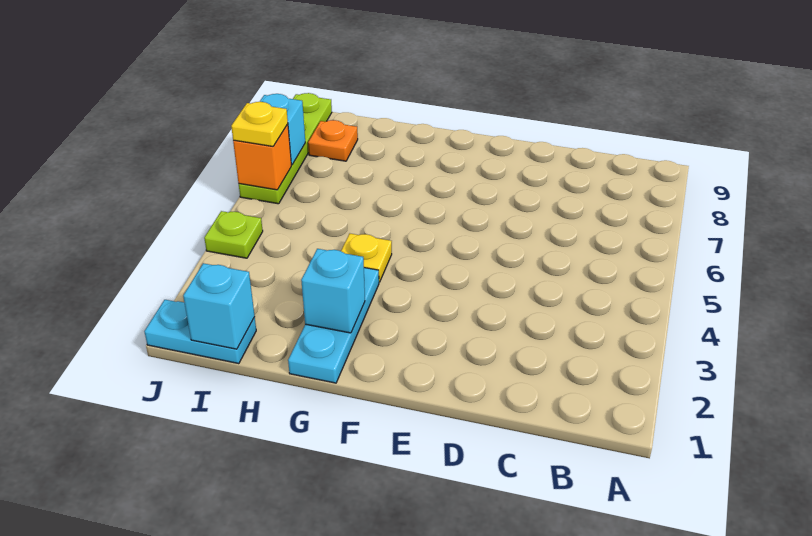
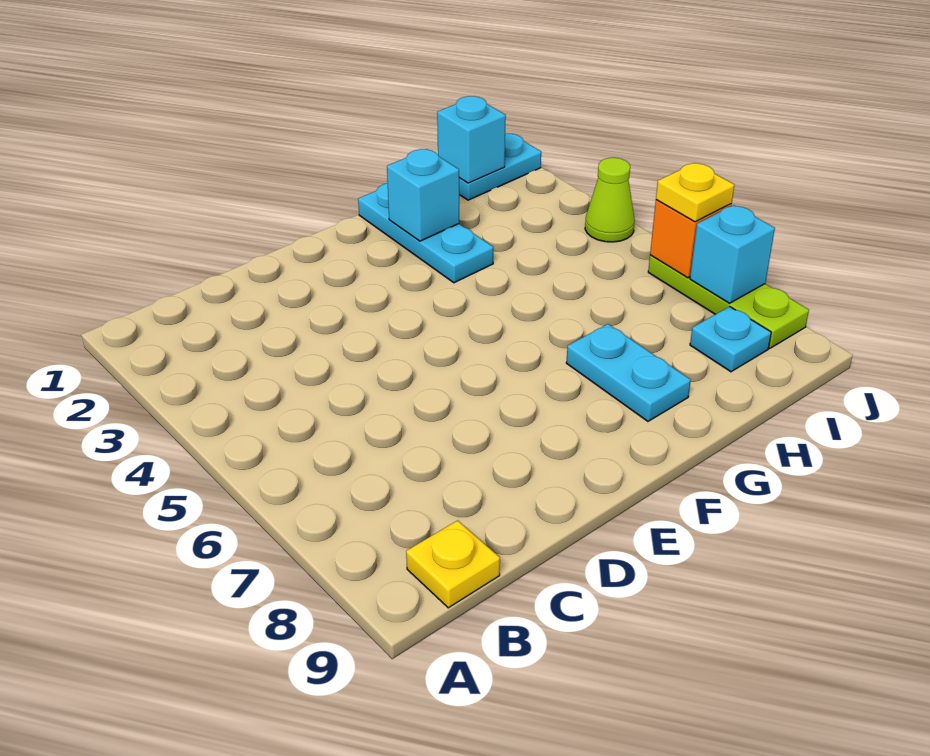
yellow plate G4 level 1 -> yellow plate B9 level 1
none -> cyan plate G7:G8 level 1
orange plate I8 level 1 -> cyan plate I8 level 1
lime plate J4 level 1 -> lime cone J4 level 1
lime plate J6:J9 level 1 -> lime plate J6:J8 level 1

